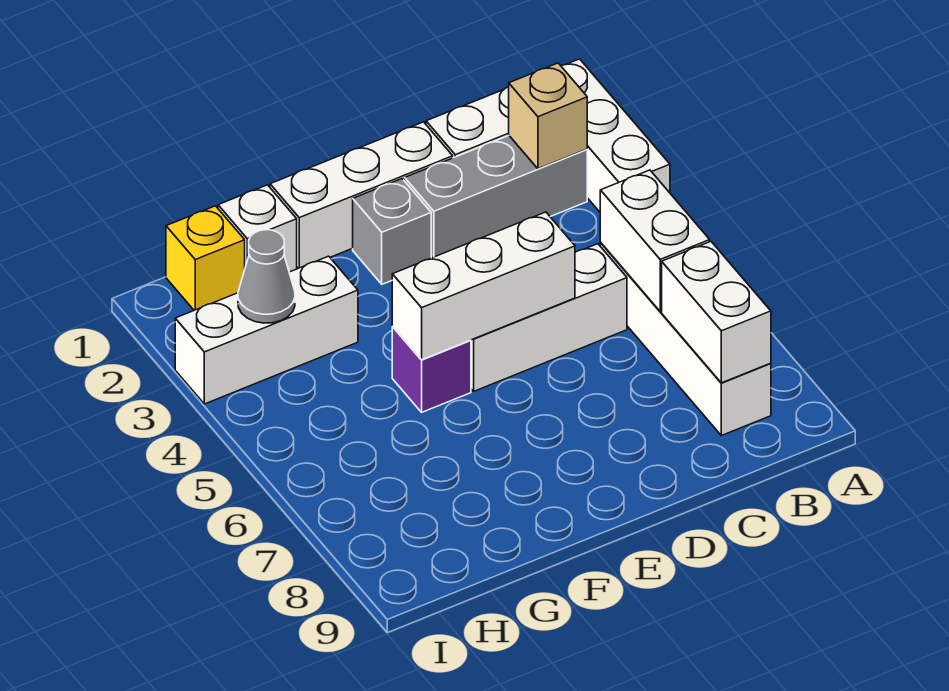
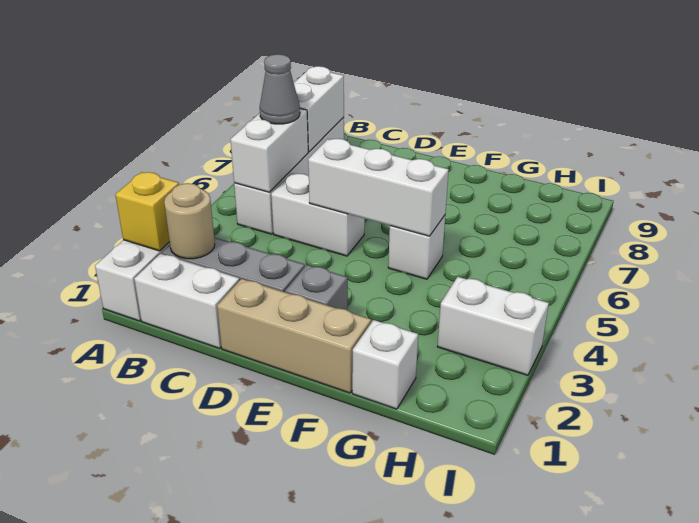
tan brick B2 level 2 -> tan round brick B2 level 2
white brick C5:E5 level 1 -> white brick C5:D5 level 1
white brick D1:F1 level 1 -> tan brick D1:F1 level 1
purple brick F5 level 1 -> white brick F5 level 1
white brick G3:I3 level 1 -> white brick H3:I3 level 1
yellow brick H1 level 1 -> yellow brick A2 level 2
grey cone H3 level 2 -> grey cone B6 level 3

